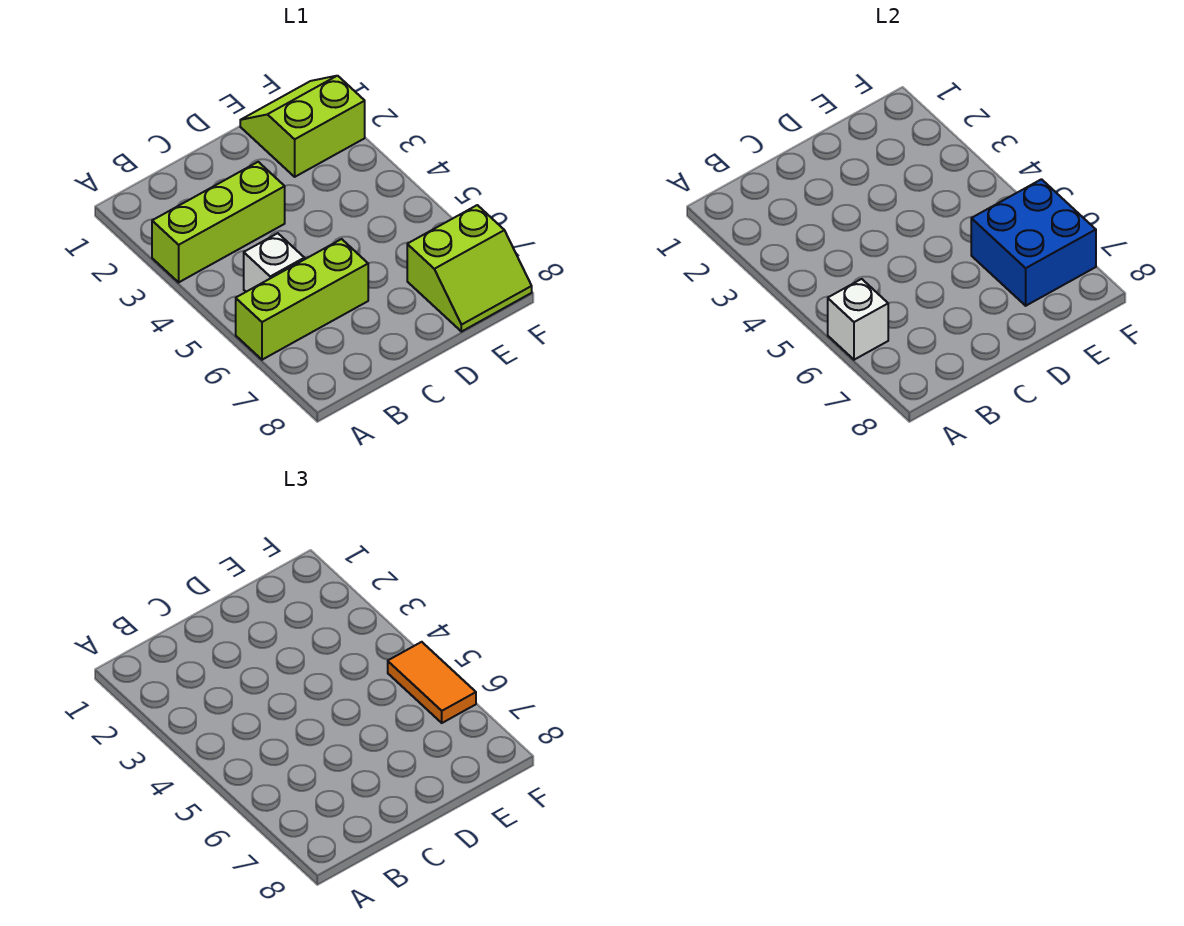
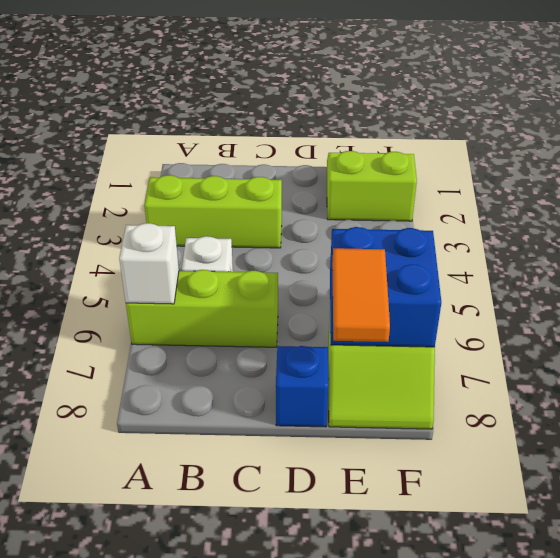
none -> blue brick D8 level 1
orange tile F5:F6 level 3 -> orange tile E7:E8 level 3

